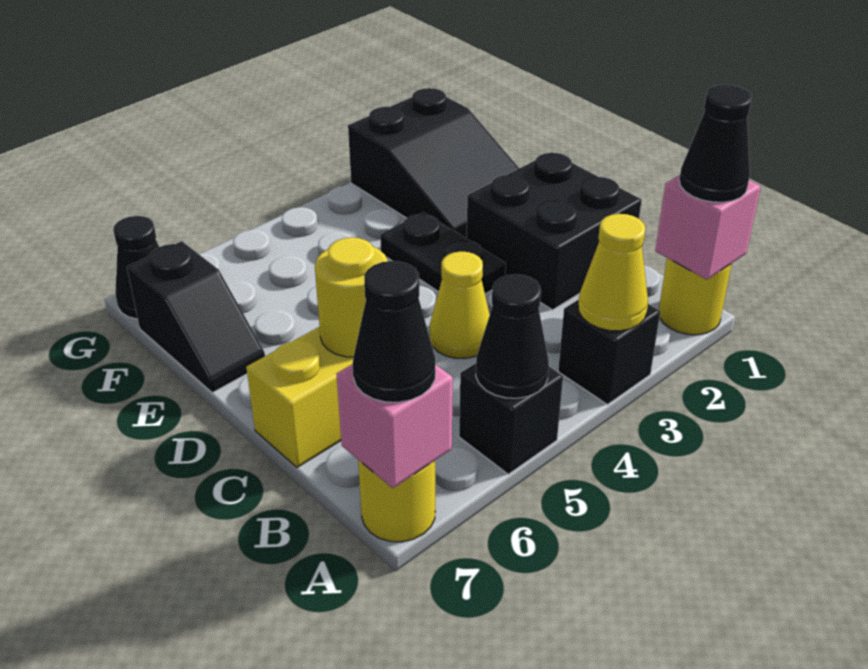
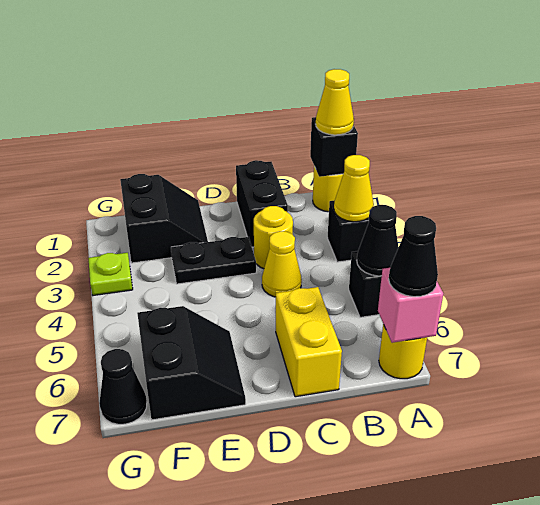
pink brick A1 level 2 -> black brick A1 level 2
black cone A1 level 3 -> yellow cone A1 level 3
black brick C1:D2 level 1 -> black brick C1:C2 level 1
yellow round brick C6 level 2 -> yellow round brick C3 level 1
black slope E1:G2 level 1 top G -> black slope E1:F2 level 1 top F
black slope E7:F7 level 1 top F -> black slope E6:F7 level 1 top F
none -> lime plate G3 level 1

